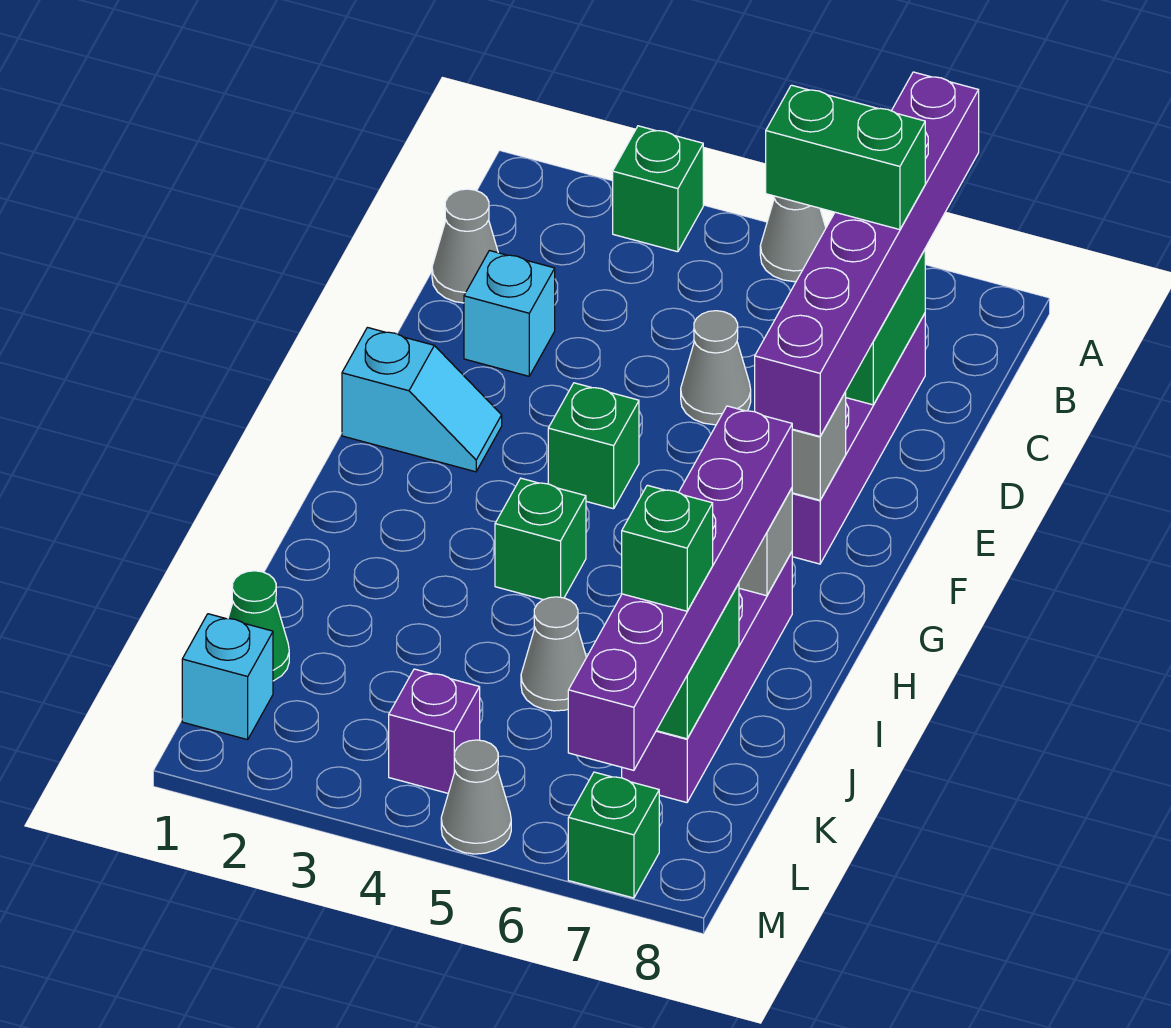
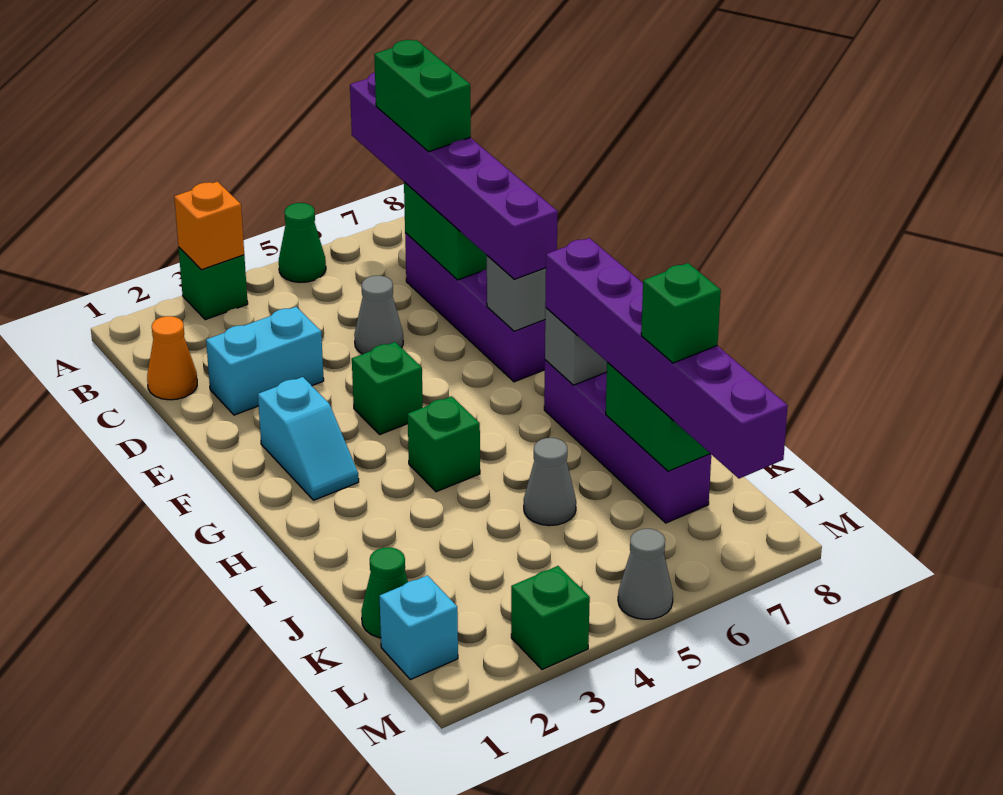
none -> orange brick A3 level 2
grey cone A5 level 1 -> green cone A5 level 1
grey cone C1 level 1 -> orange cone C1 level 1
green brick C6:C7 level 4 -> green brick B7:C7 level 4
cyan brick D2 level 1 -> cyan brick D2:D3 level 1
cyan slope F1:F2 level 1 top 1 -> cyan slope F2:G2 level 1 top F
purple brick L4 level 1 -> none
green brick M7 level 1 -> green brick M3 level 1

